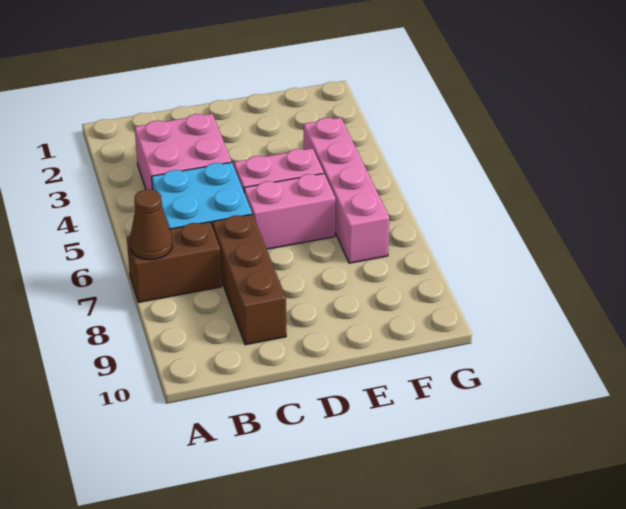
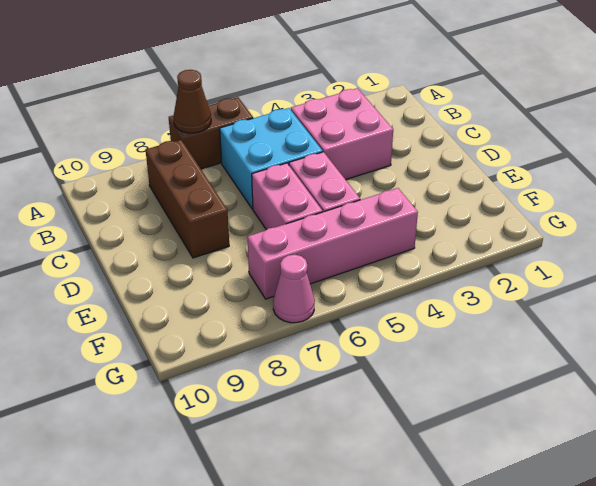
brown brick A7:B7 level 1 -> brown brick A6:A7 level 1
brown brick C7:C9 level 1 -> brown brick B8:D8 level 1
none -> pink cone G7 level 1

